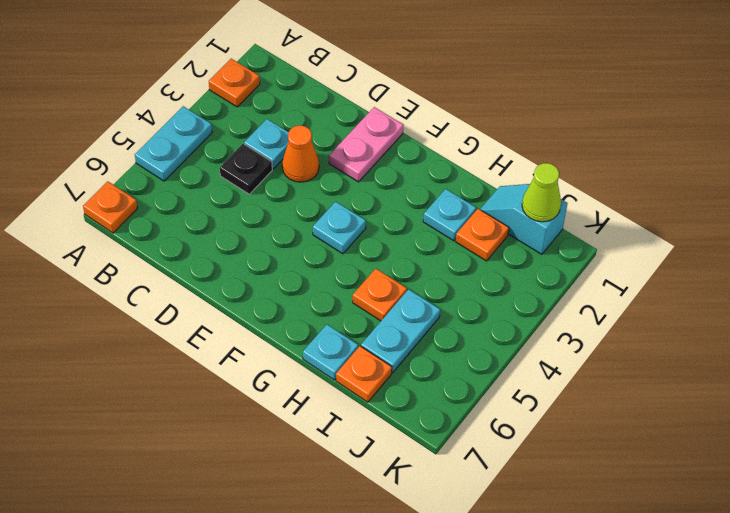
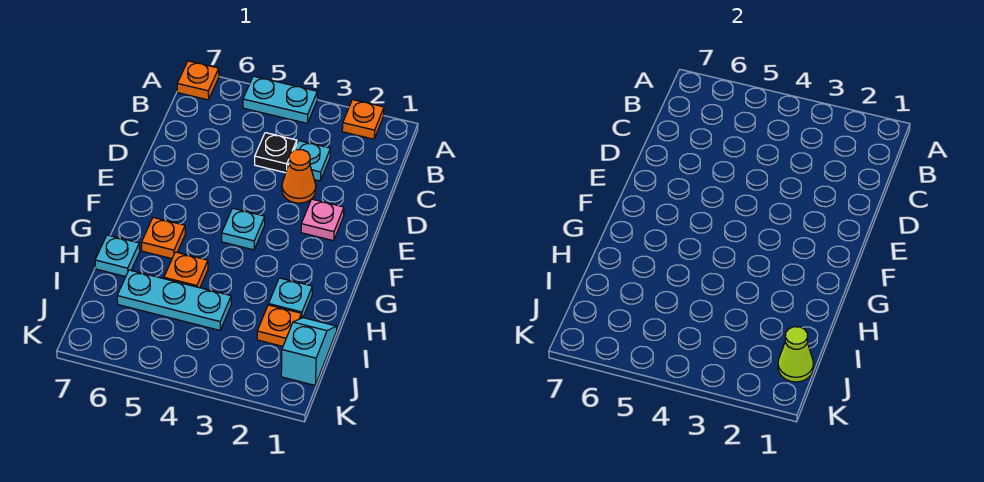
pink plate E1:E2 level 1 -> pink plate E2 level 1
cyan plate I5:I6 level 1 -> cyan plate I4:I6 level 1
orange plate I7 level 1 -> orange plate G6 level 1

